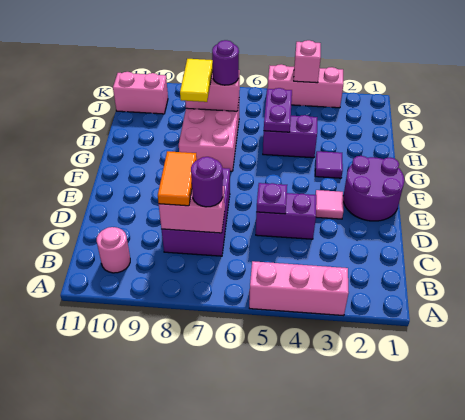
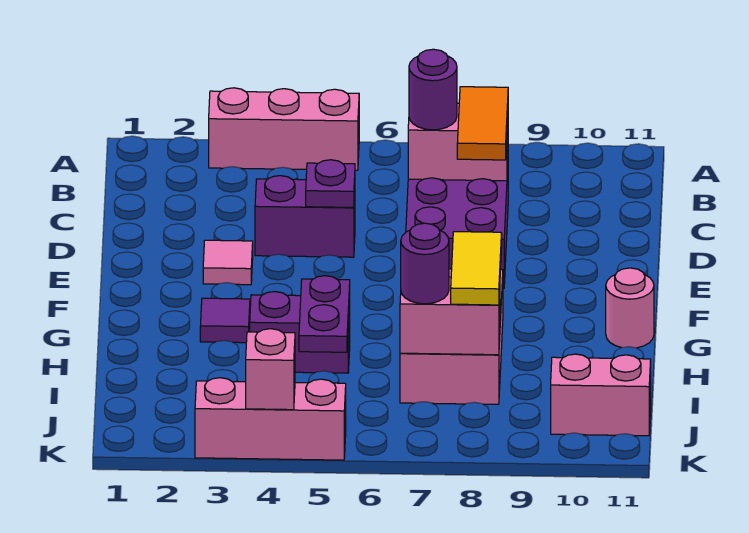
pink round brick B10 level 1 -> pink round brick G11 level 1
purple round brick E1:F2 level 1 -> none

